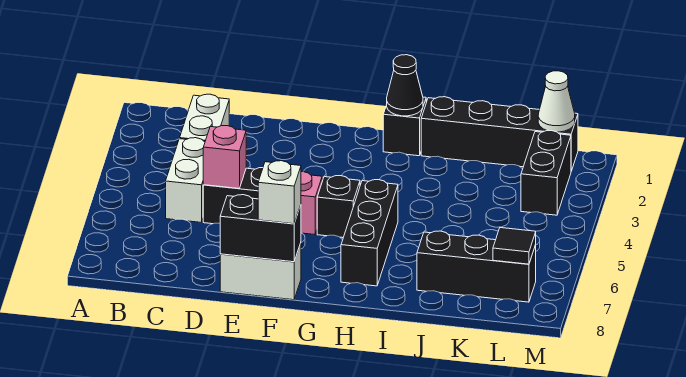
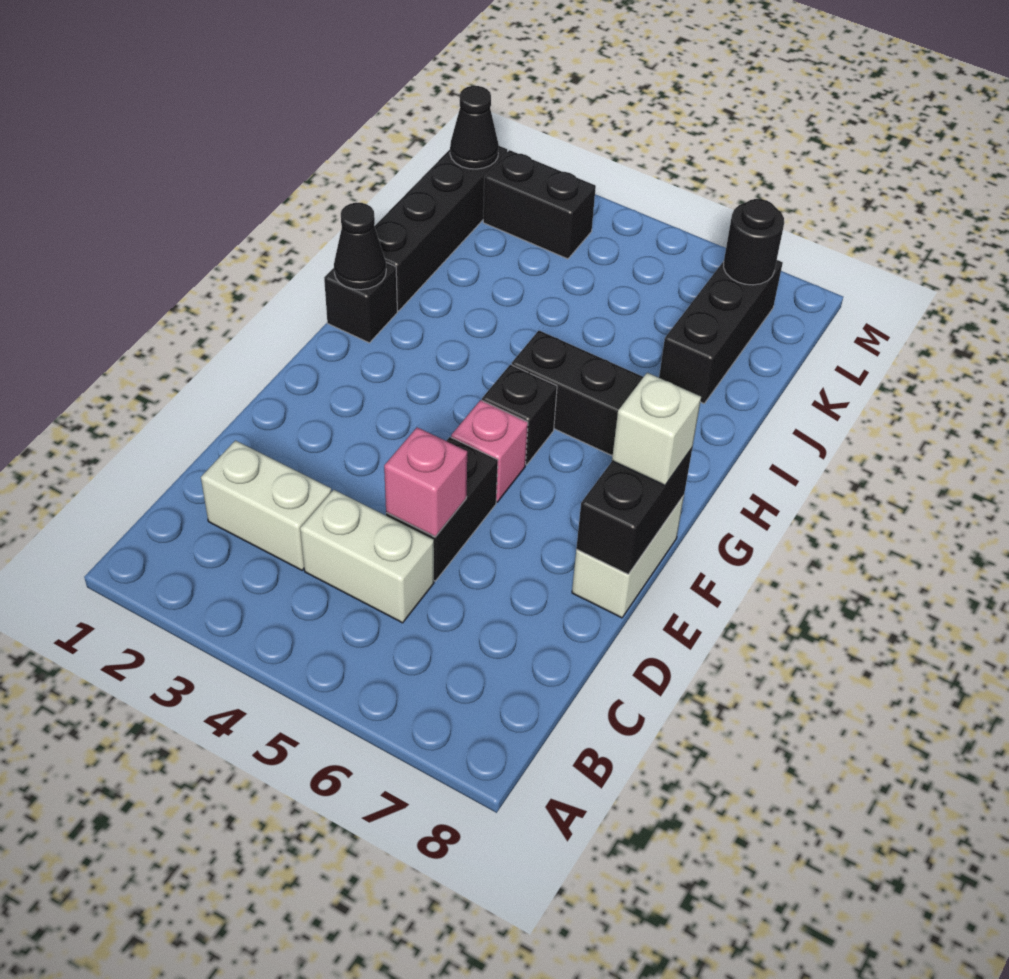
white cone L1 level 2 -> black cone L1 level 2
black tile L7 level 2 -> black round brick L7 level 2

